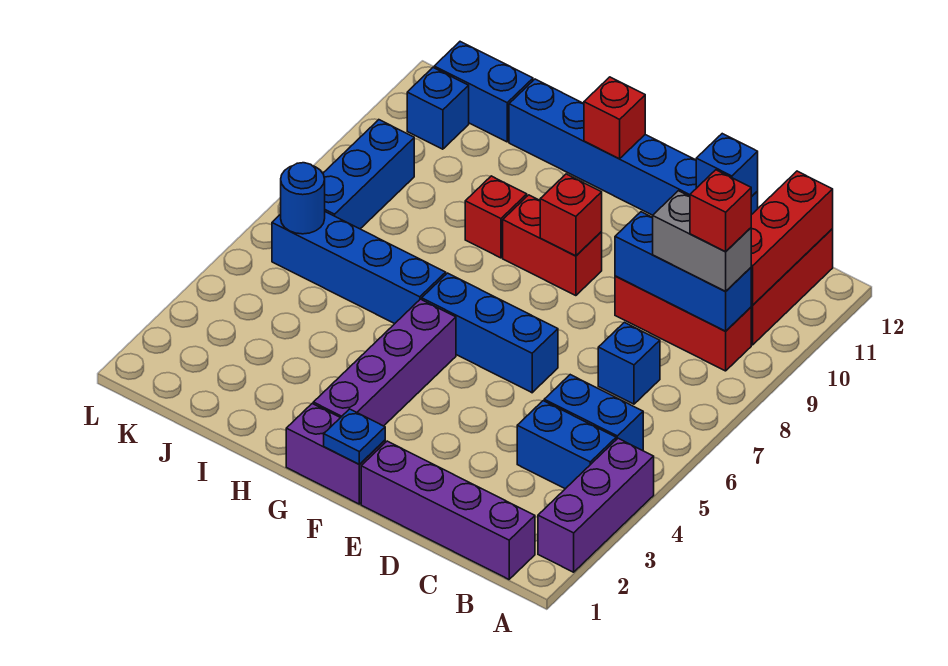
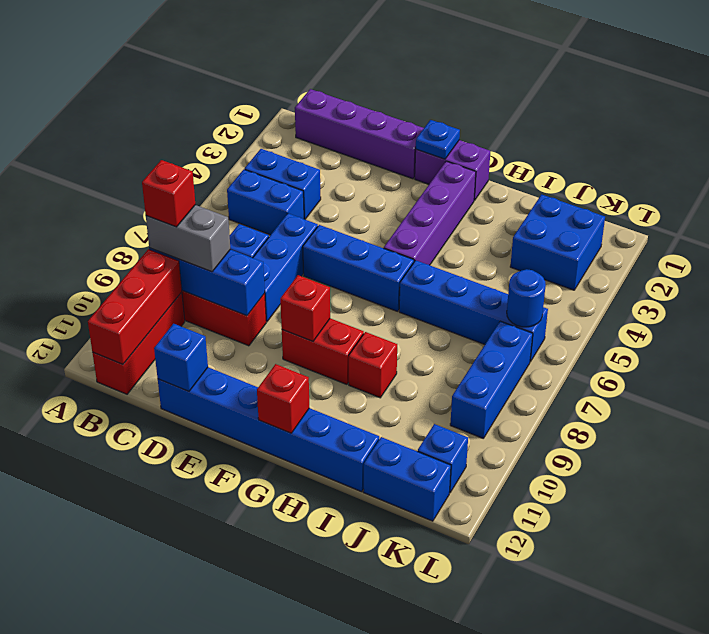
purple brick A2:A4 level 1 -> none
none -> blue brick D6:D8 level 1
none -> blue brick J2:K3 level 1

